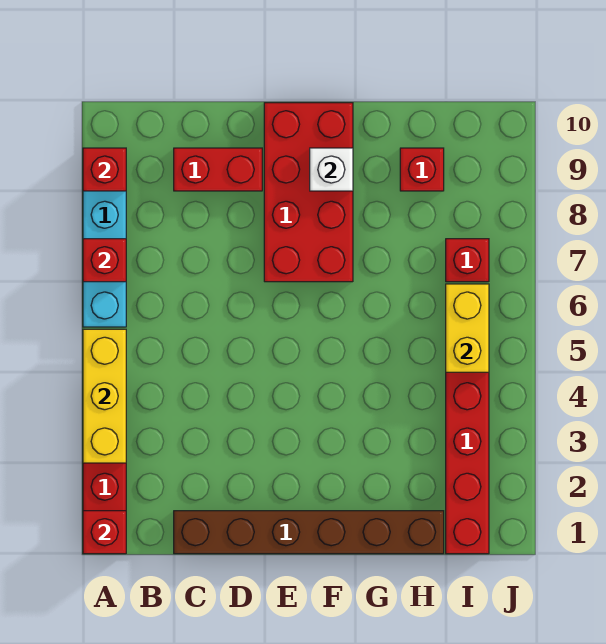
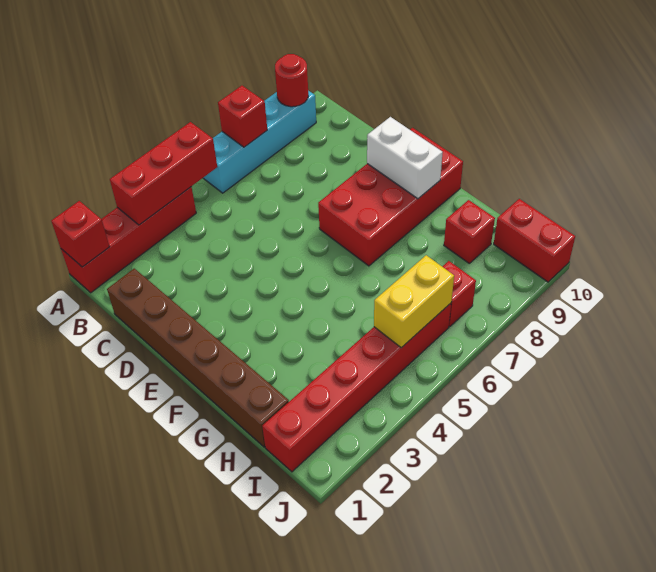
yellow brick A3:A5 level 2 -> red brick A3:A5 level 2
red brick A9 level 2 -> red round brick A9 level 2
red brick C9:D9 level 1 -> red brick I10:J10 level 1
white brick F9 level 2 -> white brick E9:F9 level 2

